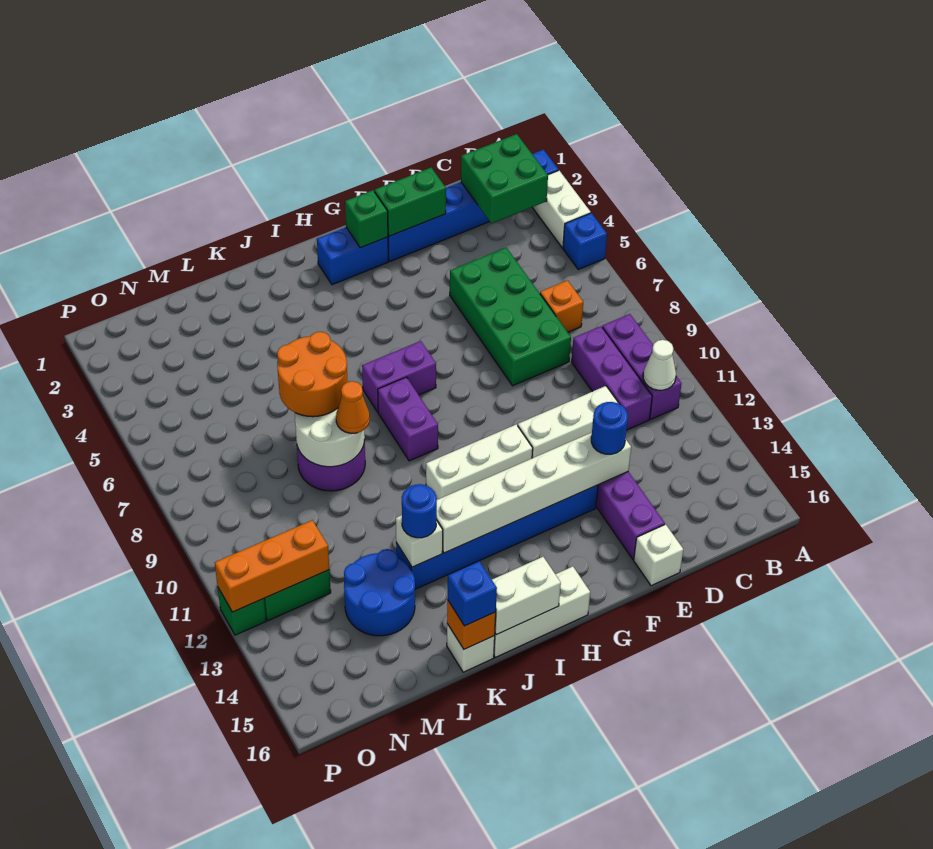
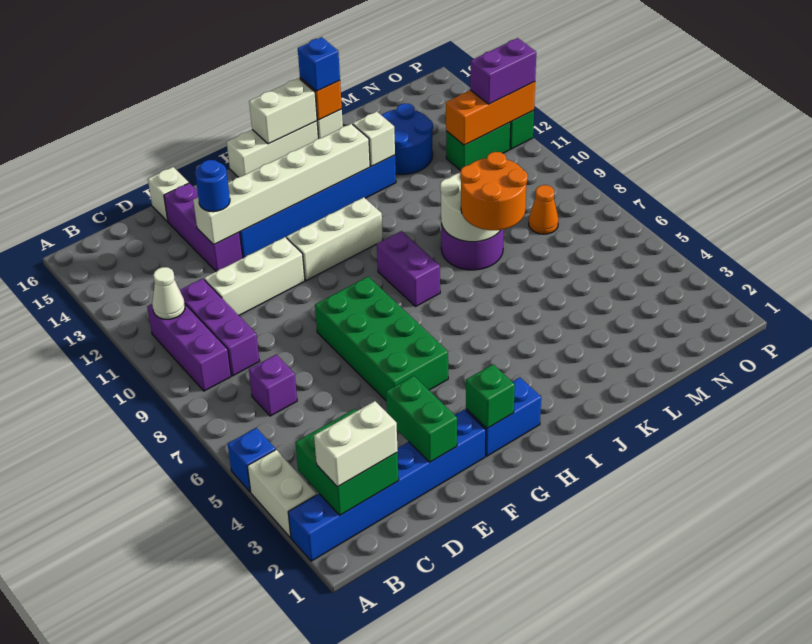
none -> white brick B2:C2 level 3
orange brick C7 level 1 -> purple brick C7 level 1
green brick D5:E8 level 1 -> green brick F5:G8 level 1
green brick E2:F2 level 2 -> green brick E2:E3 level 2
purple brick H7:I7 level 1 -> purple brick O12:P12 level 3
orange cone K9 level 3 -> orange cone N8 level 1
blue round brick K13 level 3 -> none

